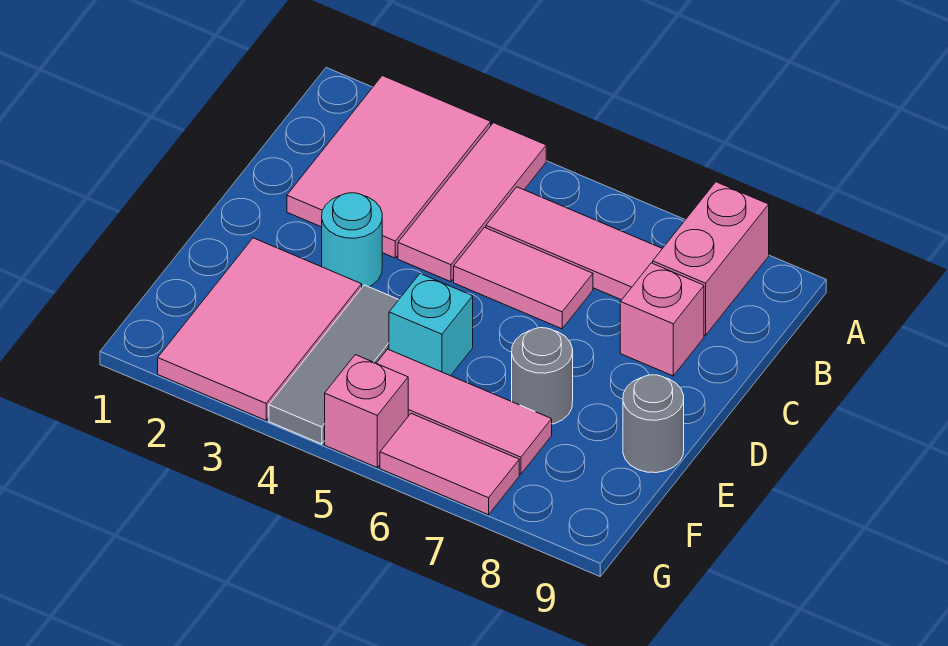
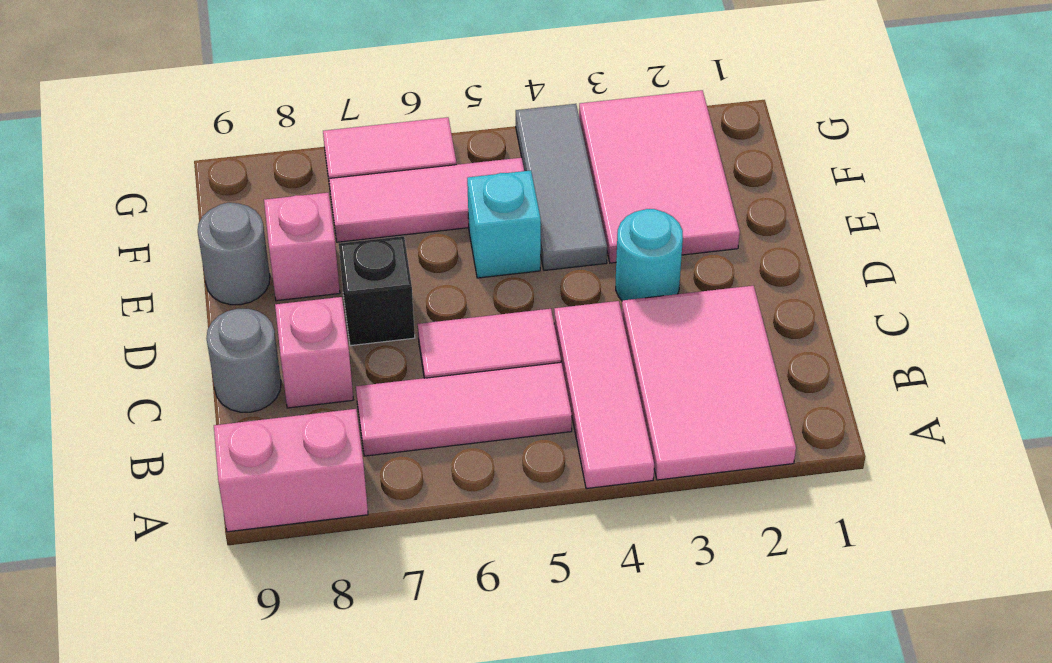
pink brick A8:B8 level 1 -> pink brick A8:A9 level 1
none -> black brick D7 level 1
grey round brick E7 level 1 -> grey round brick C9 level 1
pink brick G5 level 1 -> pink brick E8 level 1

